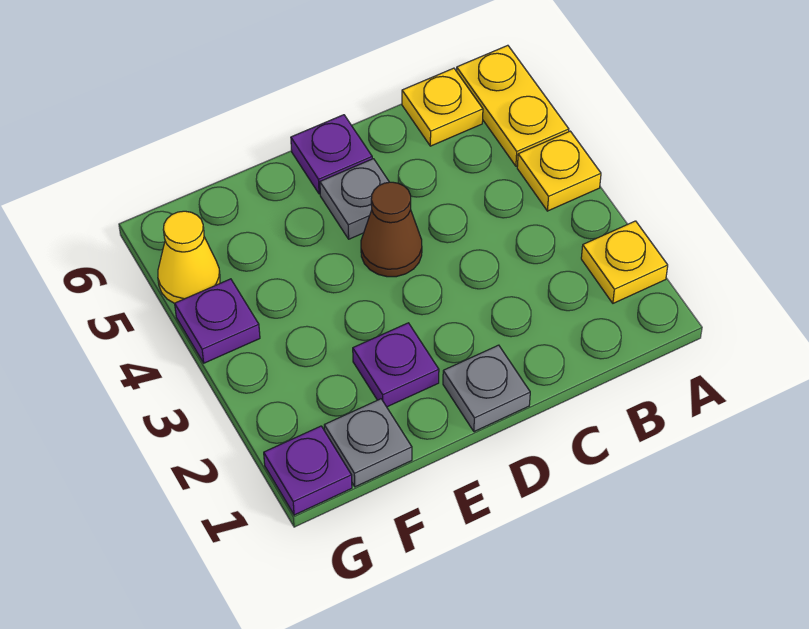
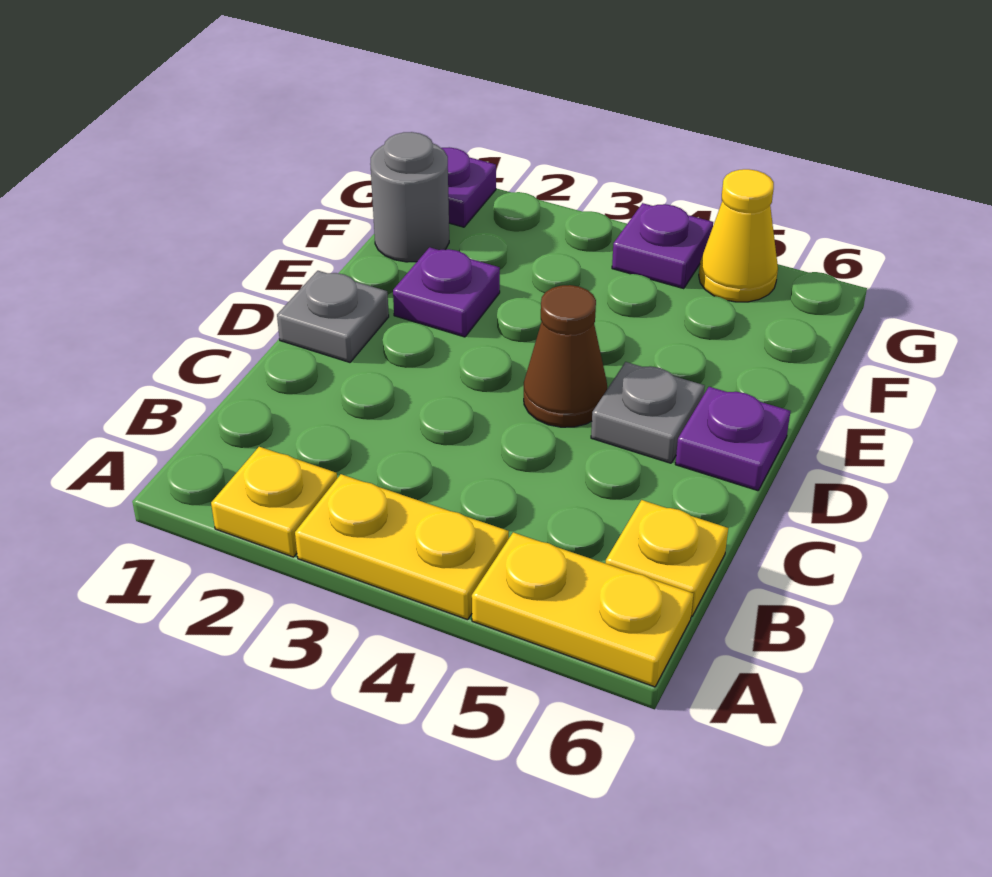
yellow plate A4 level 1 -> yellow plate A3:A4 level 1
grey plate F1 level 1 -> grey round brick F1 level 1

